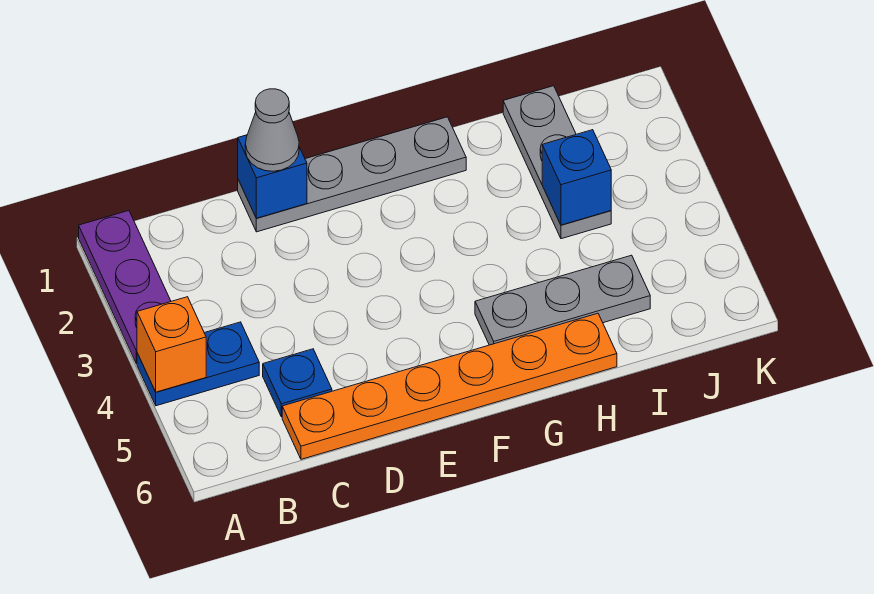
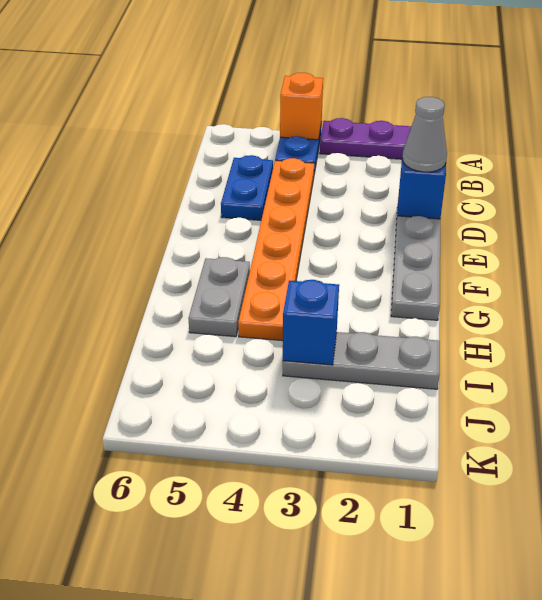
blue plate C5 level 1 -> blue plate C5:D5 level 1
orange plate C6:H6 level 1 -> orange plate C4:H4 level 1
grey plate G5:I5 level 1 -> grey plate G5:H5 level 1

